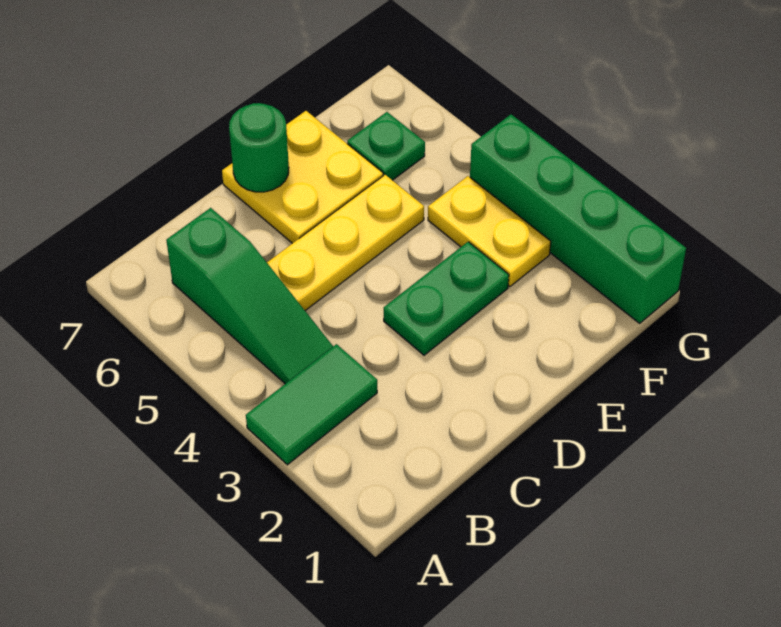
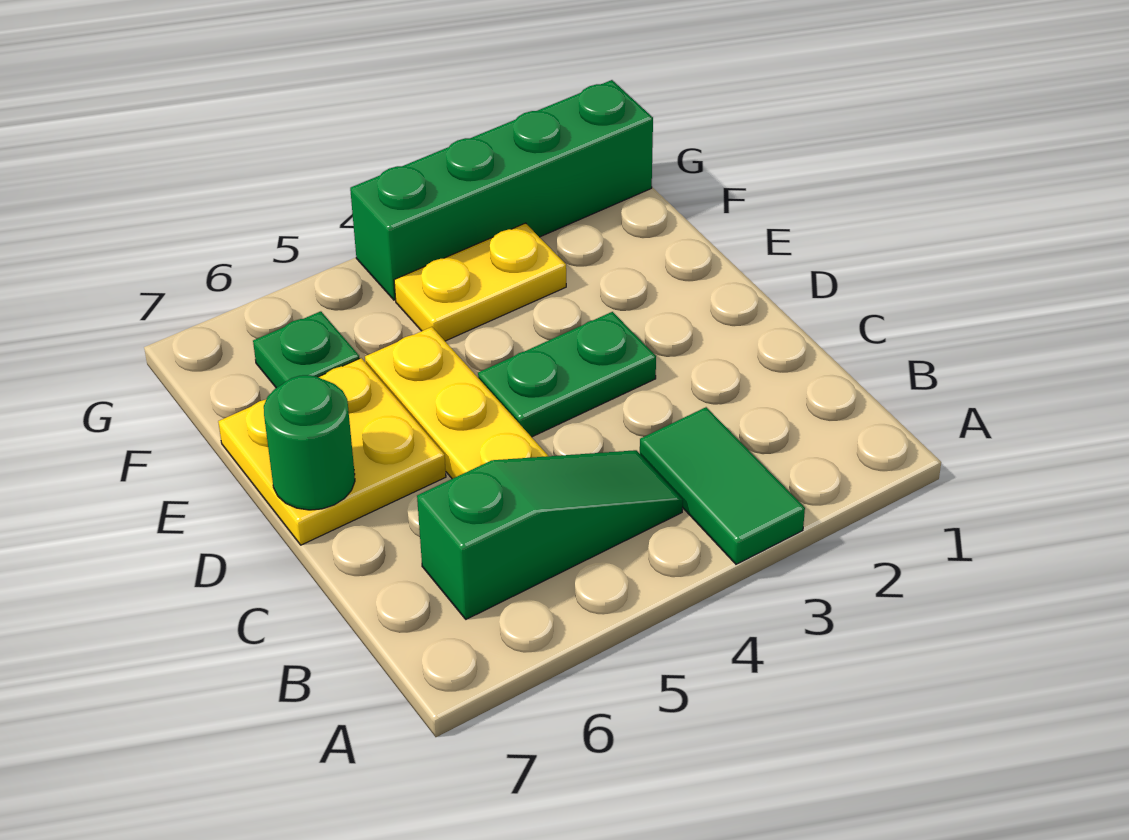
green plate D3:E3 level 1 -> green plate D3:D4 level 1

